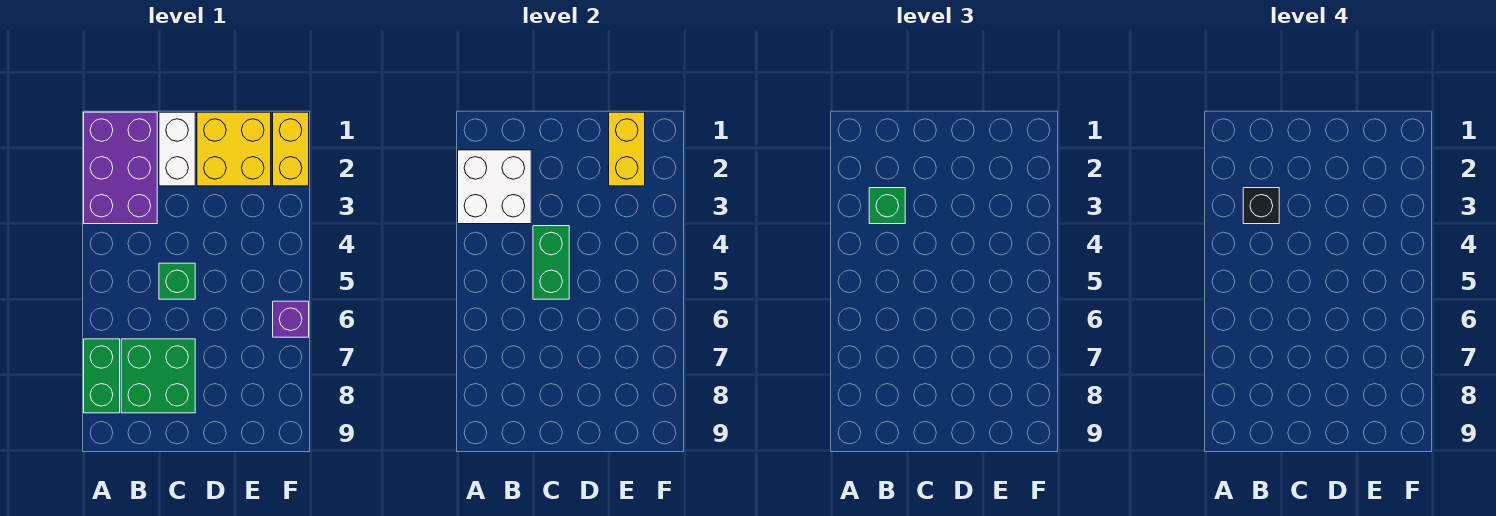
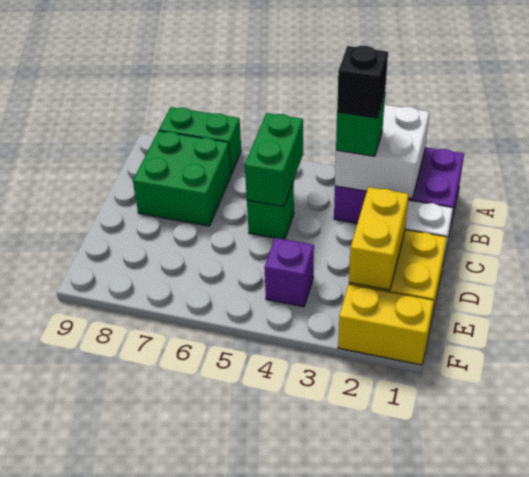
green brick C4:C5 level 2 -> green brick B5:C5 level 2
yellow brick E1:E2 level 2 -> yellow brick D2:E2 level 2
purple brick F6 level 1 -> purple brick E4 level 1

